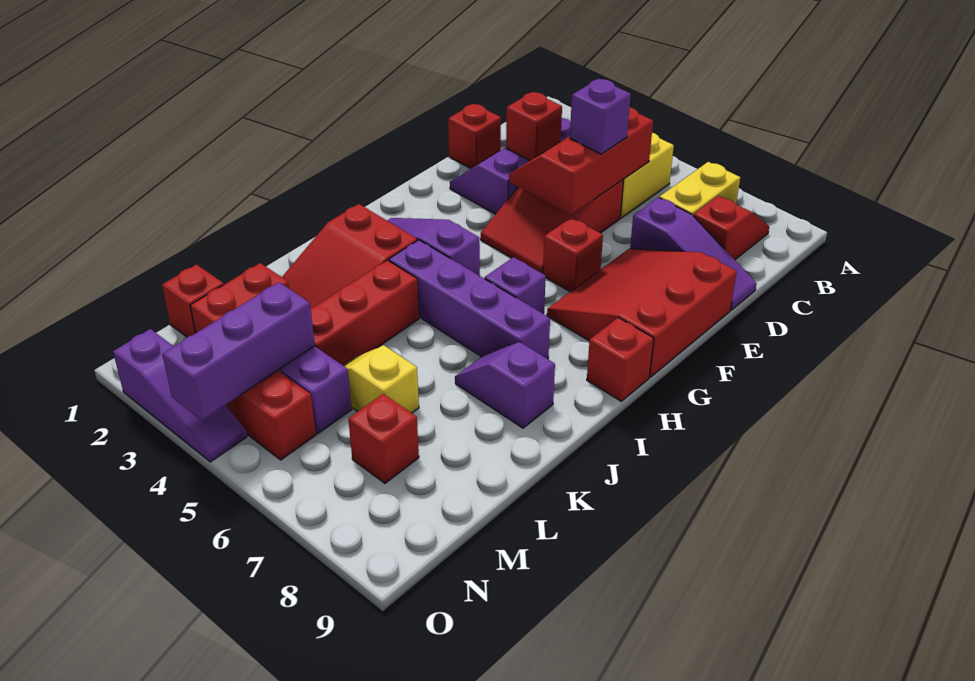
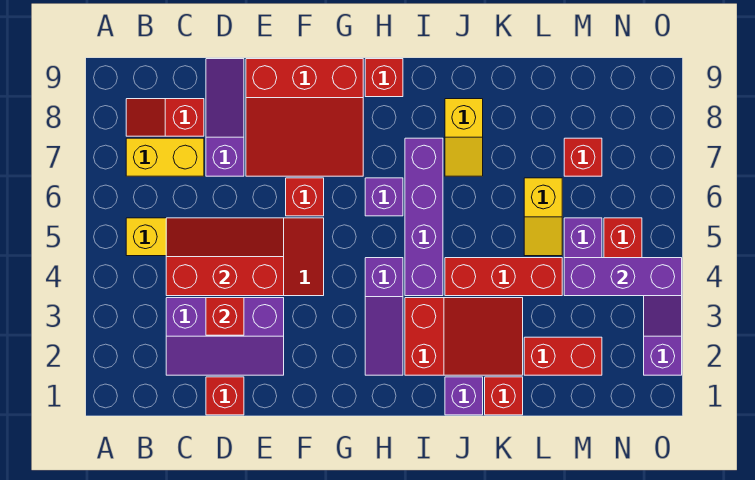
red slope C4:E5 level 2 top 5 -> red slope C4:E5 level 2 top 4
purple brick D5 level 3 -> purple brick J1 level 1
purple slope J7:J8 level 1 top 8 -> yellow slope J7:J8 level 1 top 8
red brick M1 level 1 -> red brick K1 level 1

